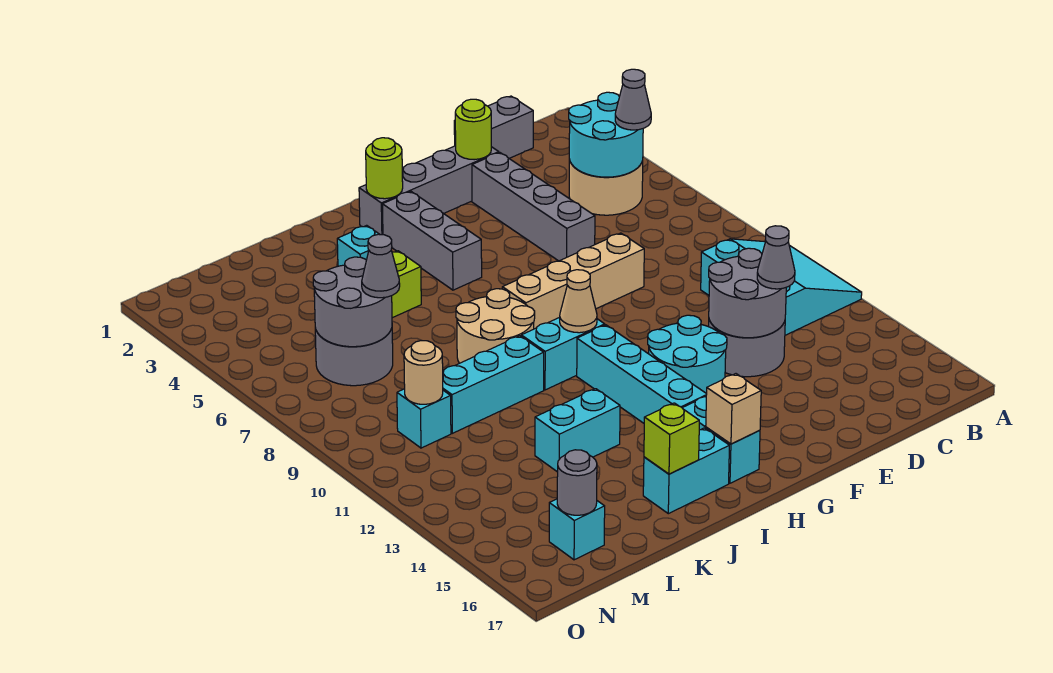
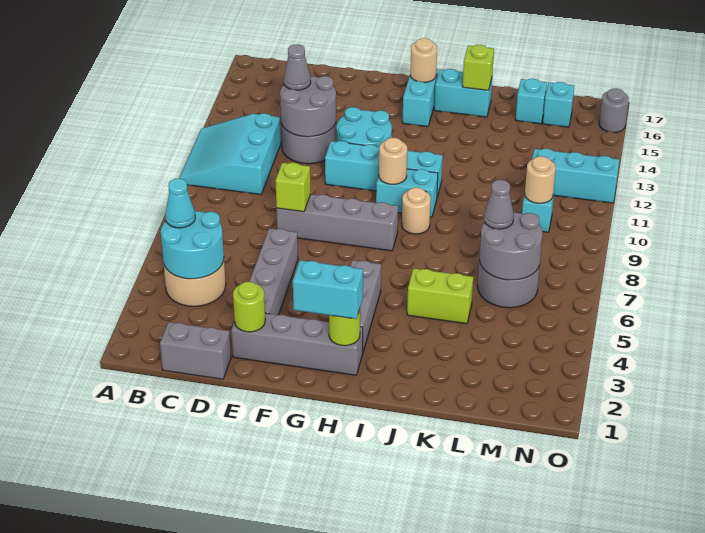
grey cone B5 level 3 -> cyan cone B5 level 3
tan brick E8:H8 level 1 -> grey brick E8:H8 level 1
none -> lime brick E8 level 2
tan cone H10 level 2 -> tan round brick H10 level 2
cyan brick H11:H14 level 1 -> cyan brick F11:I11 level 1
tan brick H16 level 2 -> tan round brick H16 level 2
tan round brick I8:J9 level 1 -> tan round brick I9 level 1
cyan brick J10:L10 level 1 -> cyan brick M12:O12 level 1
cyan brick J13:K13 level 1 -> cyan brick G2:H2 level 3
cyan brick K5 level 2 -> cyan brick L16 level 1
grey round brick M16 level 2 -> grey round brick O16 level 1

